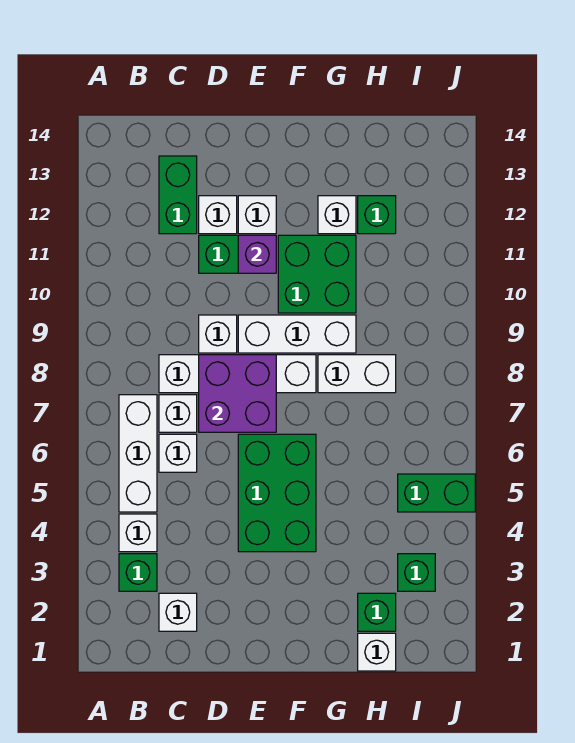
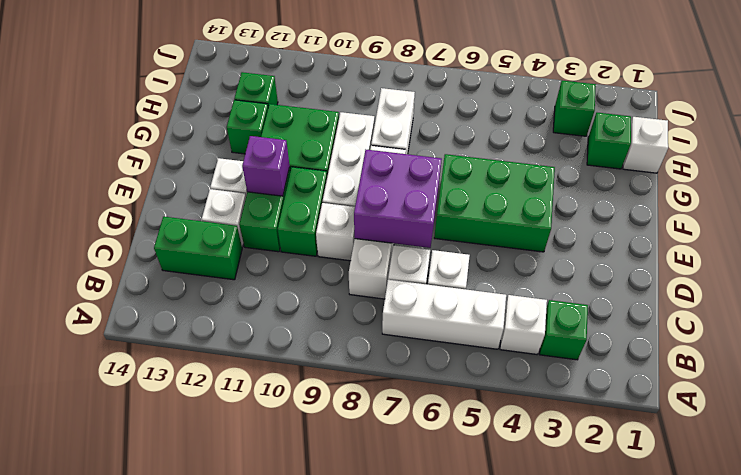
white brick C2 level 1 -> none
white brick G12 level 1 -> green brick G12 level 1
green brick I5:J5 level 1 -> green brick D10:E10 level 1

